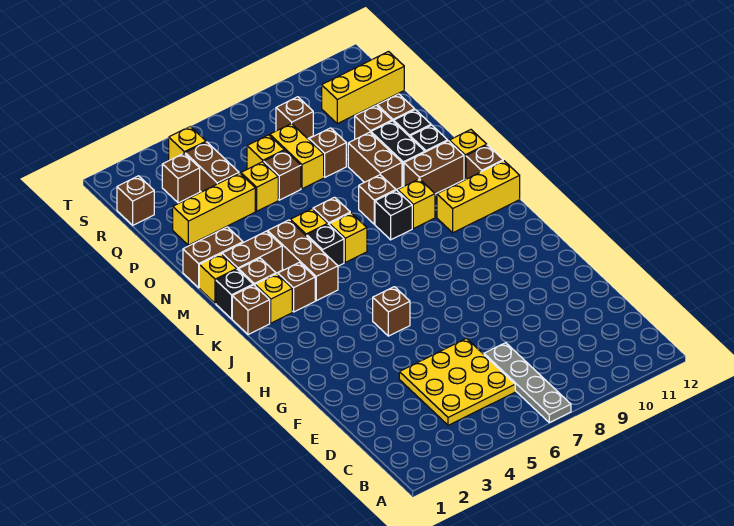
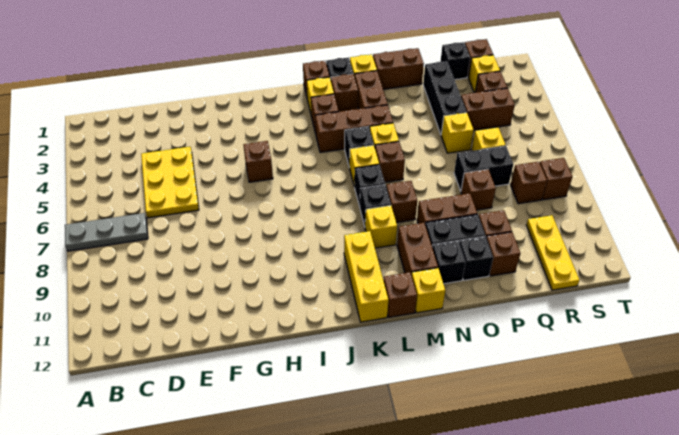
grey plate A7:D7 level 1 -> grey plate A7:C7 level 1
yellow plate C4:E6 level 1 -> yellow plate D4:E6 level 1
none -> black brick L7 level 1
brown brick N1:N2 level 1 -> brown brick N1:O1 level 1
yellow brick P2:P4 level 1 -> black brick P2:P4 level 1
brown brick P6 level 1 -> brown brick S8 level 1
yellow brick P7:Q7 level 1 -> black brick P7:Q7 level 1
none -> black brick Q1 level 1
yellow brick R10:R12 level 1 -> yellow plate R10:R12 level 1
yellow brick S4 level 1 -> yellow brick R2 level 1

